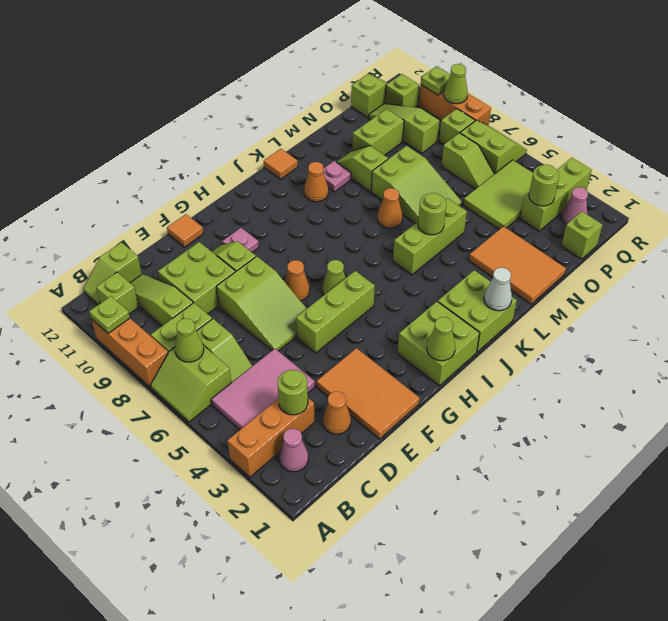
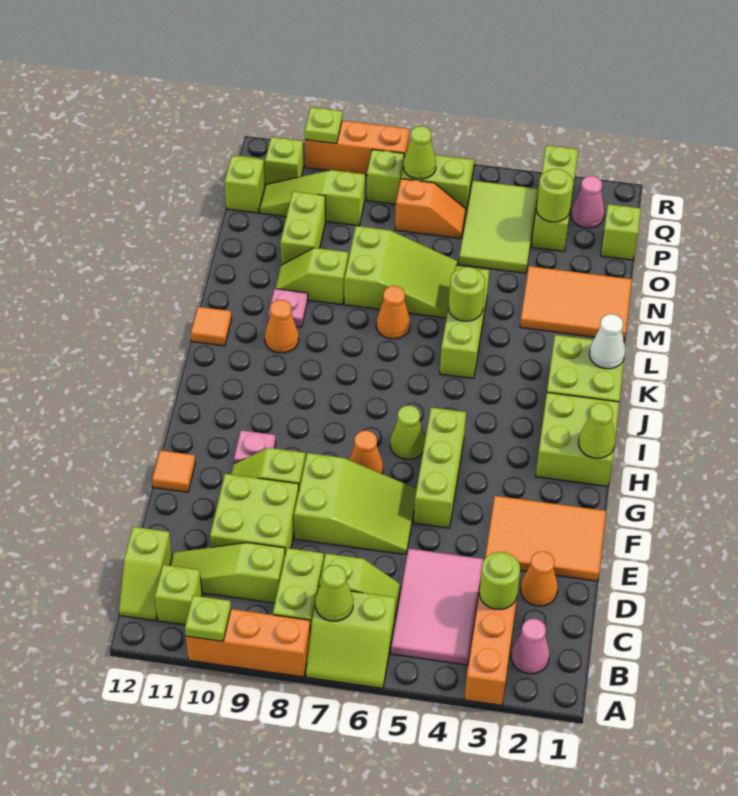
lime slope P6:P7 level 1 top 7 -> orange slope P6:P7 level 1 top 7
lime cone R9 level 2 -> lime cone Q7 level 2

